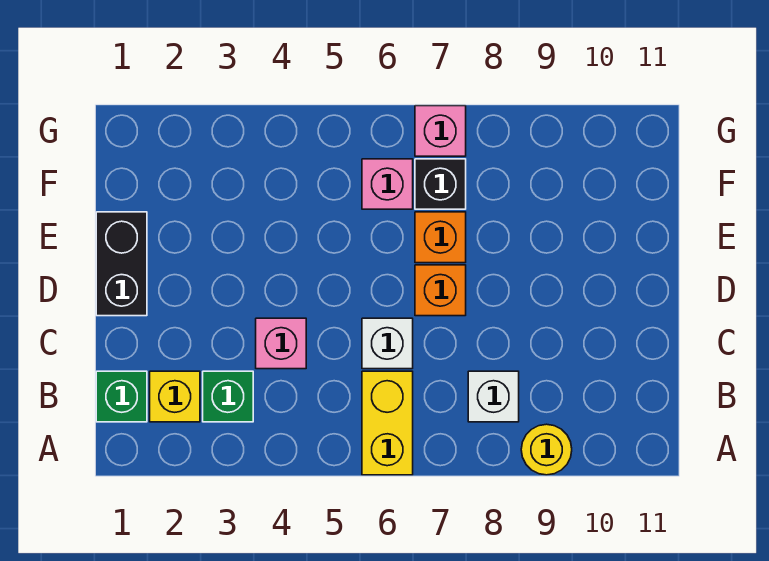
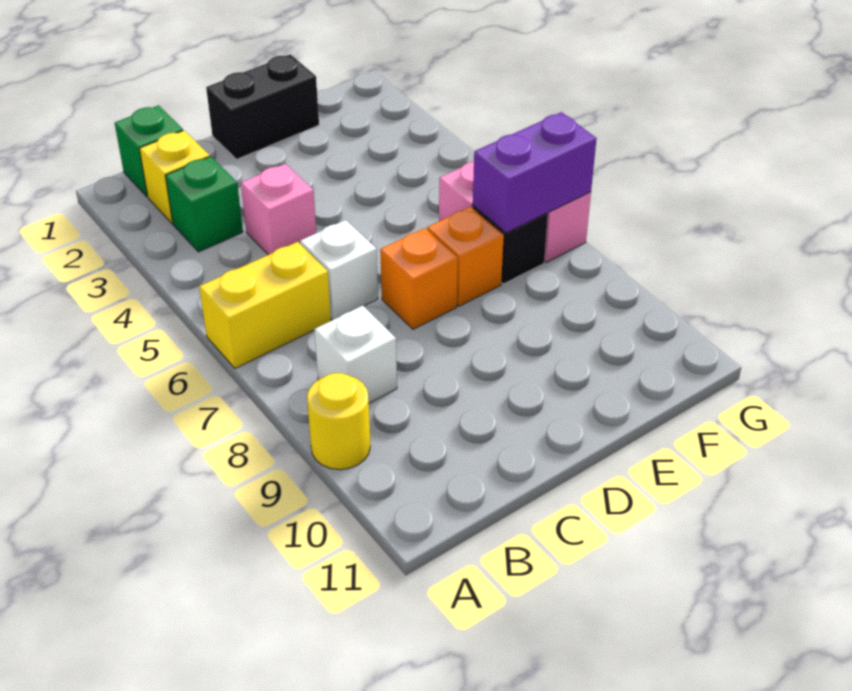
none -> purple brick F7:G7 level 2

